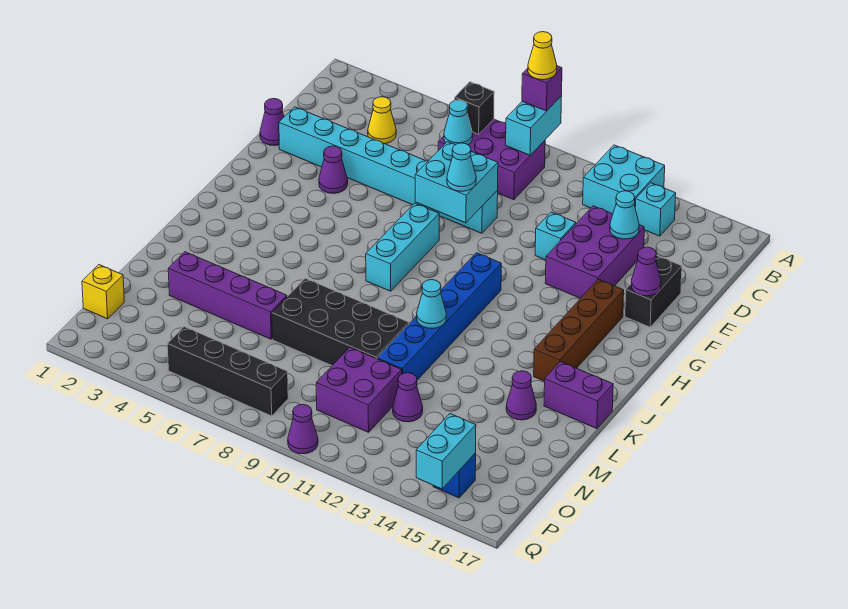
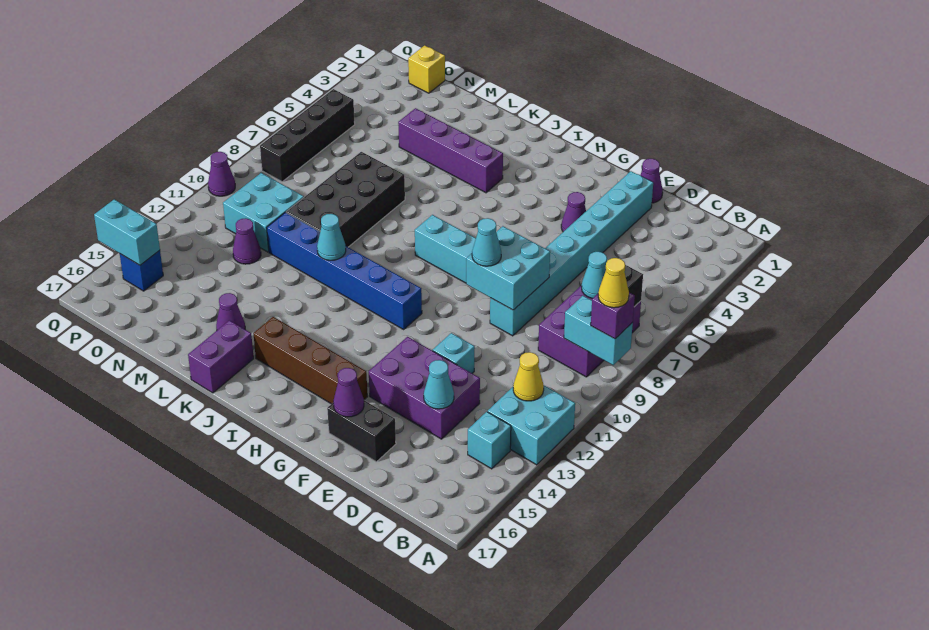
yellow cone C4 level 1 -> yellow cone B12 level 2
purple brick M3:M6 level 1 -> purple brick J4:M4 level 1
purple brick N10:O11 level 1 -> cyan brick N10:O11 level 1

